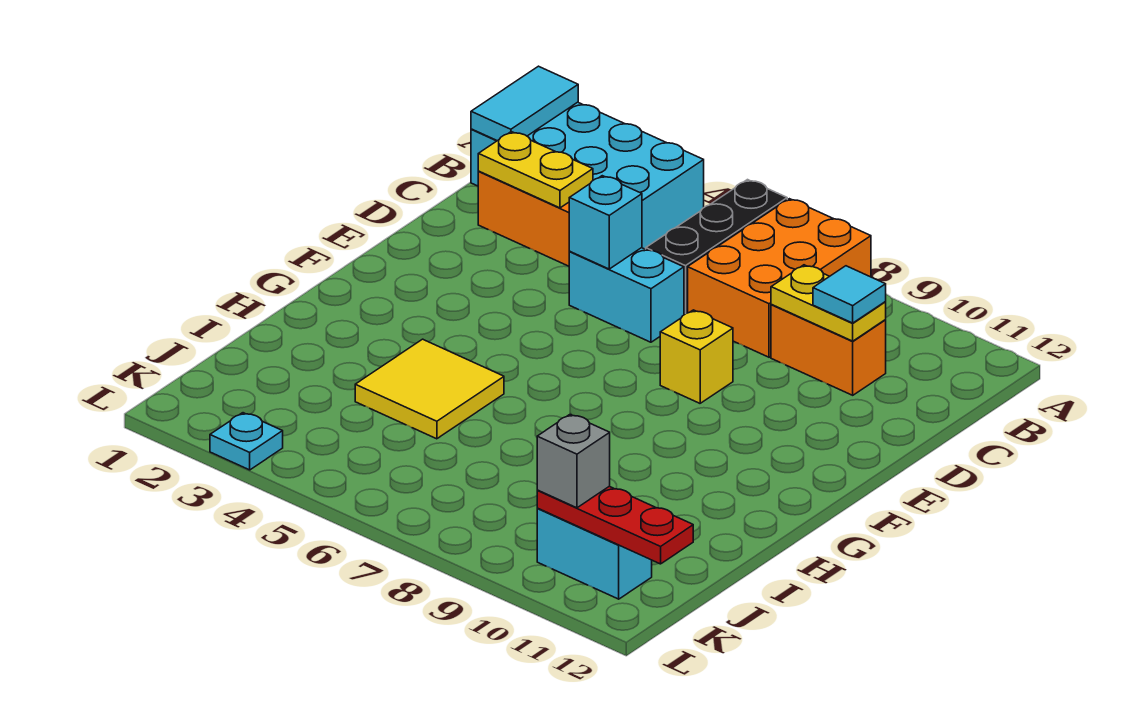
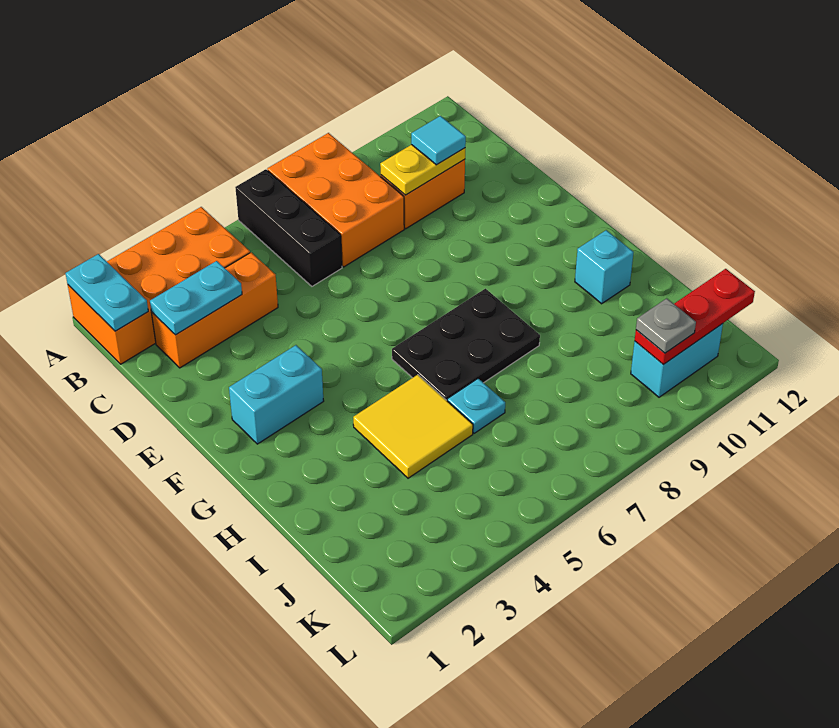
cyan brick A1:B4 level 1 -> orange brick A1:B4 level 1
cyan tile A1:B1 level 2 -> cyan plate A1:B1 level 2
yellow plate C2:C3 level 2 -> cyan plate C2:C3 level 2
cyan brick D5:D6 level 1 -> cyan brick F2:F3 level 1
cyan brick D5 level 2 -> cyan brick H11 level 1
yellow brick E8 level 1 -> none
none -> black plate G6:H8 level 1
grey brick K10 level 3 -> grey plate K10 level 3
cyan plate L3 level 1 -> cyan plate I6 level 1

